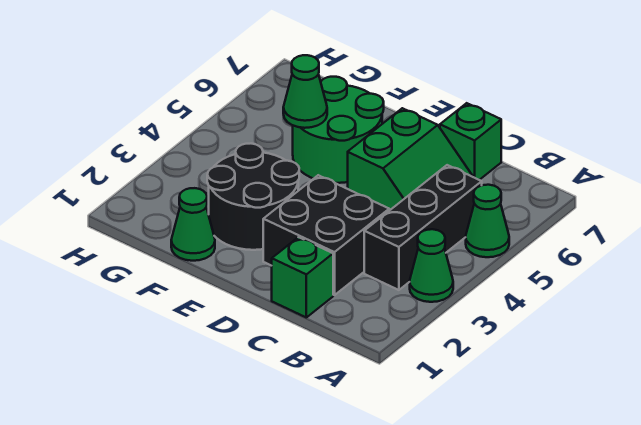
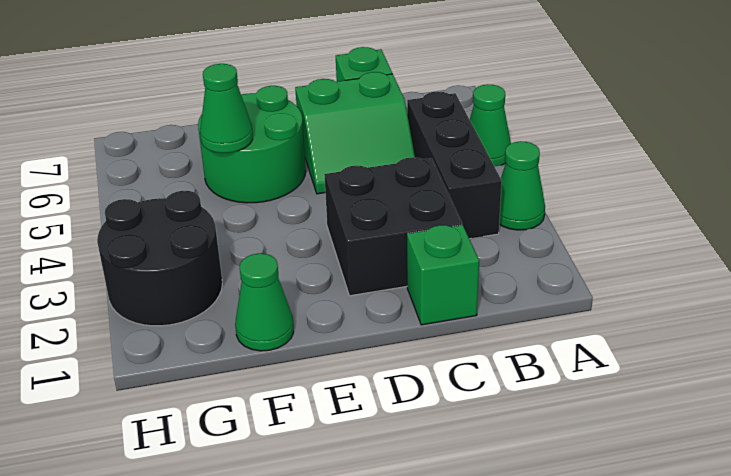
green slope C5:D6 level 1 top D -> green slope C5:D6 level 1 top 6
black round brick E2:F3 level 1 -> black round brick G2:H3 level 1

